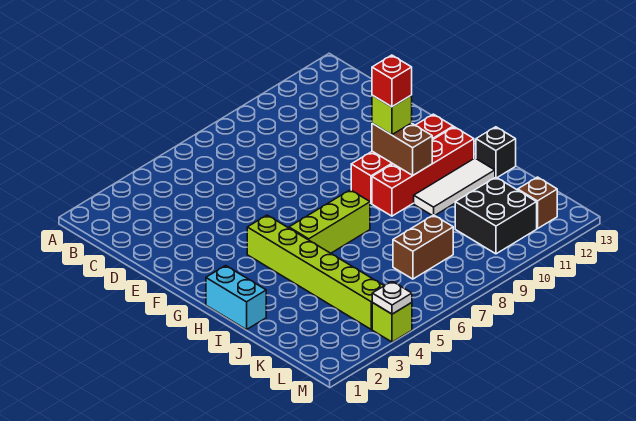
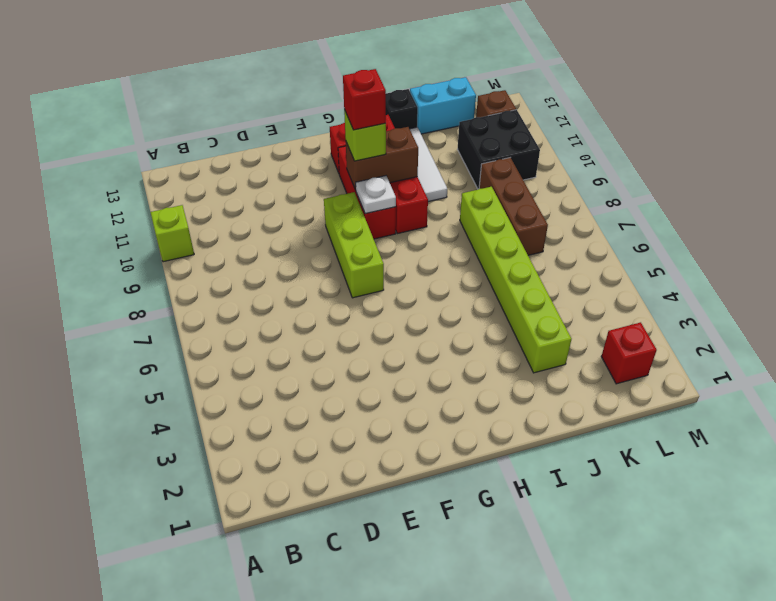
lime brick G4:L4 level 1 -> lime brick J3:J8 level 1
cyan brick H1:I1 level 1 -> cyan brick J13:K13 level 1
lime brick H5:H7 level 1 -> lime brick F7:F9 level 1
brown brick K7:K8 level 1 -> brown brick K7:K9 level 1
none -> red brick L2 level 1
lime brick M4 level 1 -> lime brick A10 level 1
white plate M4 level 2 -> white plate G9 level 2

